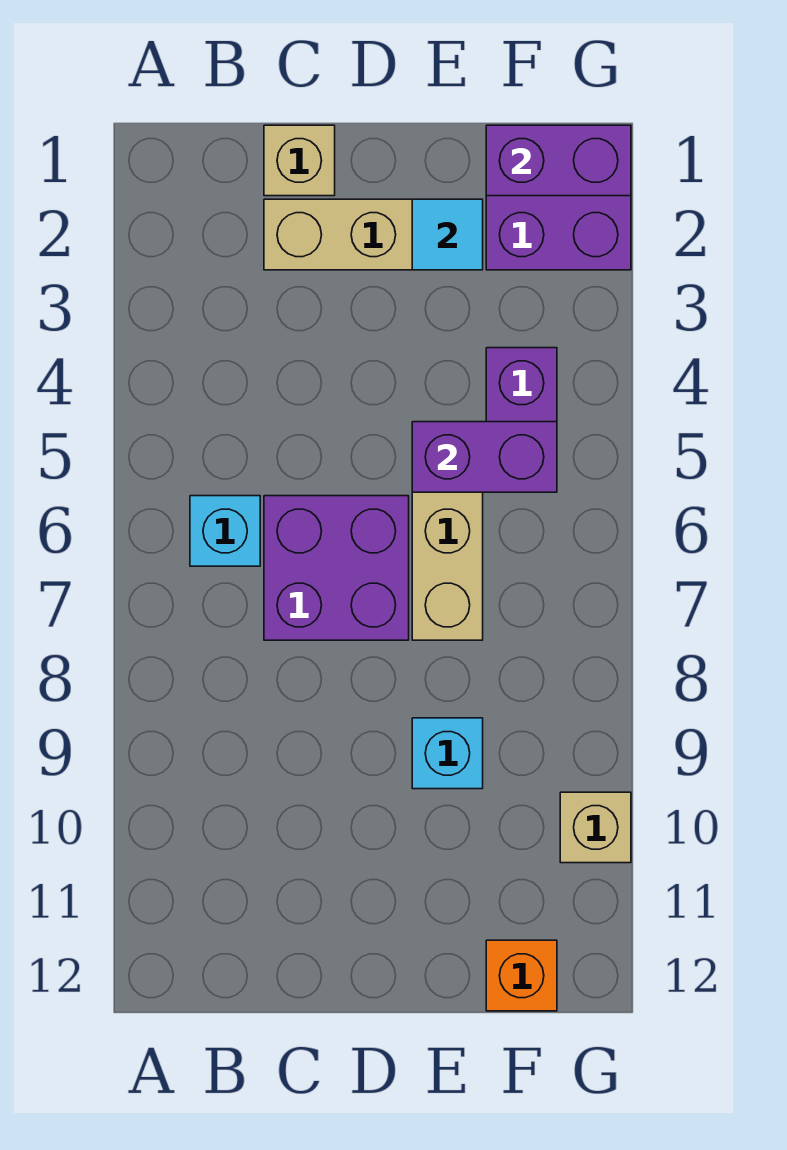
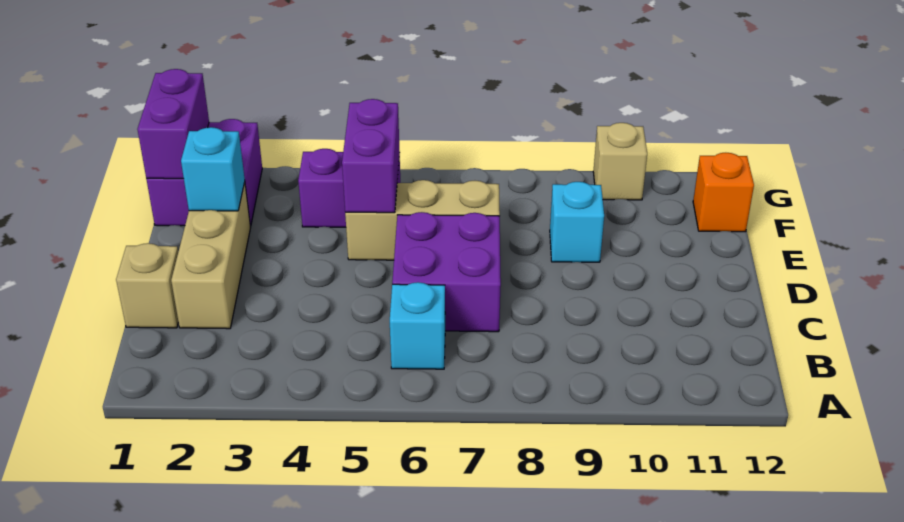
cyan tile E2 level 2 -> cyan brick E2 level 2

